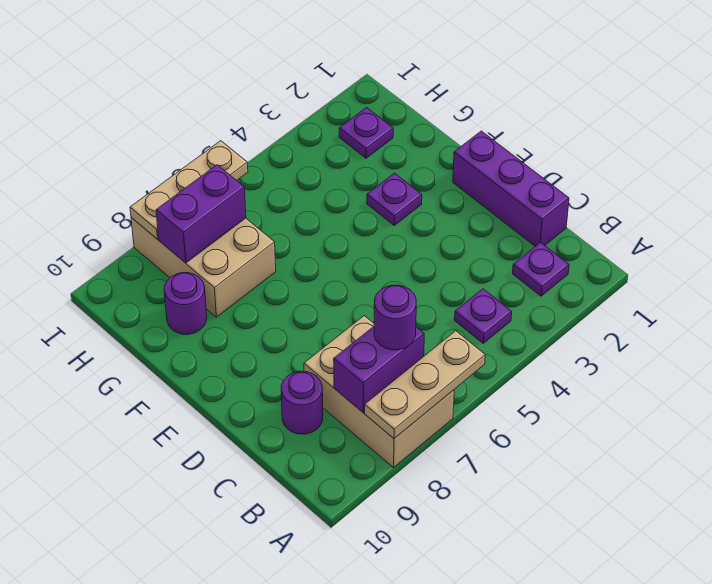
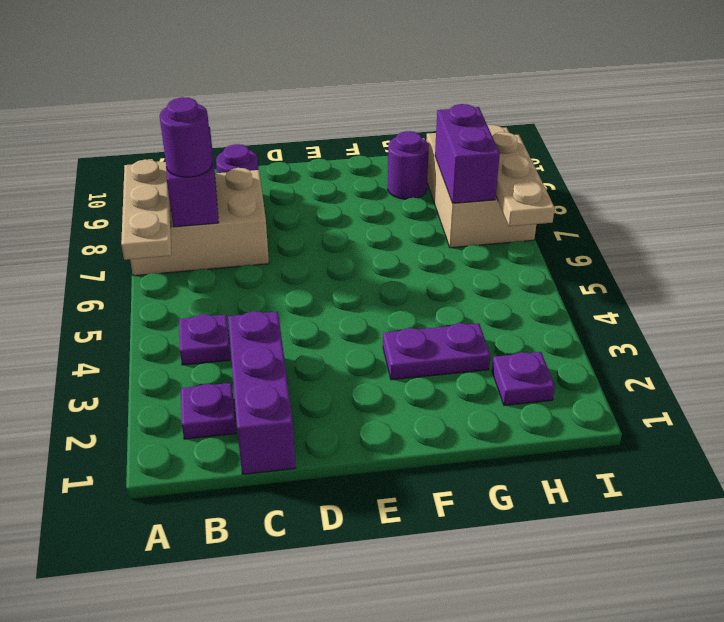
purple brick C1:E1 level 1 -> purple brick C1:C3 level 1
purple plate F3 level 1 -> purple plate F3:G3 level 1
tan brick G7:I8 level 1 -> tan brick H7:I9 level 1

